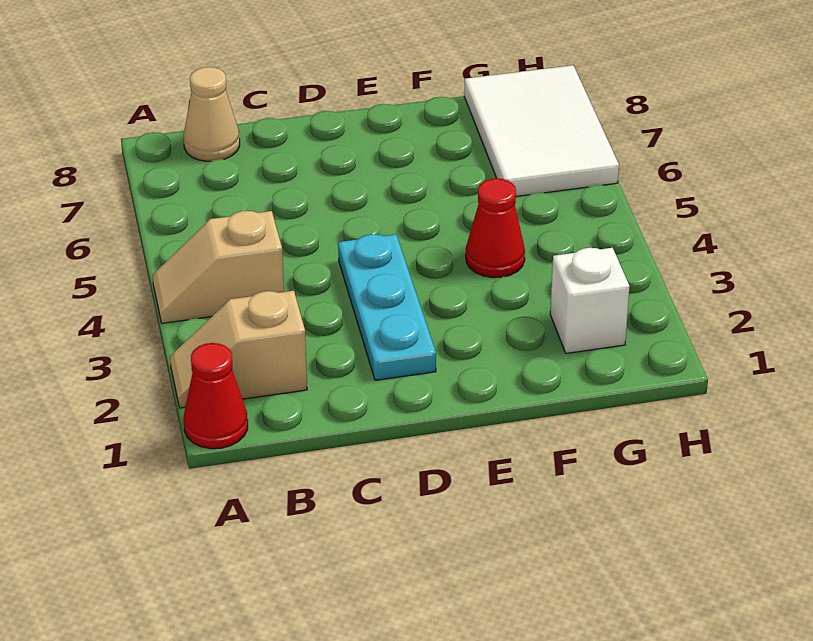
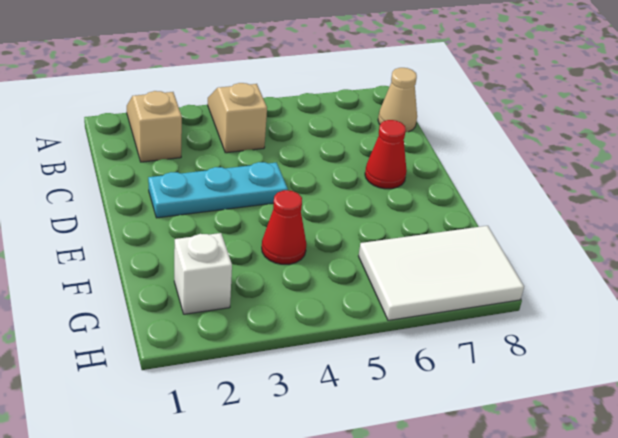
red cone A1 level 1 -> red cone D7 level 1

